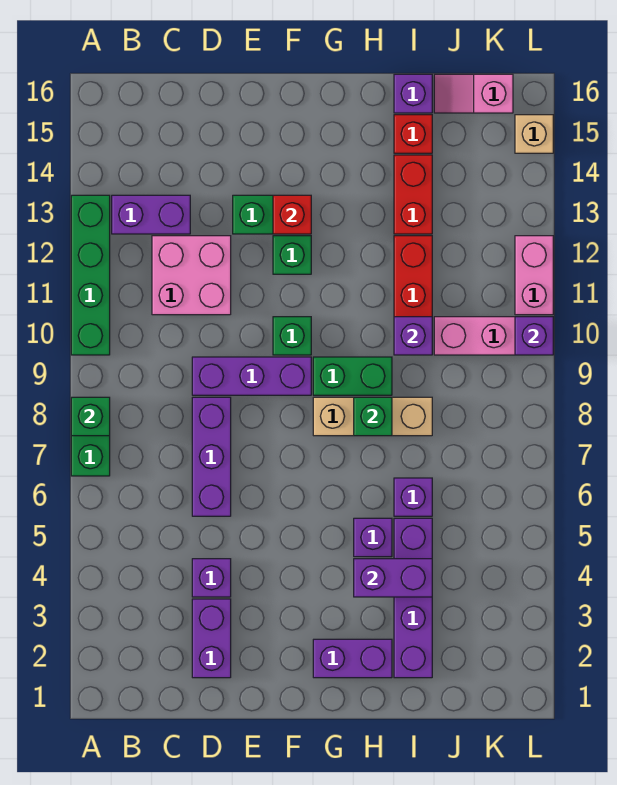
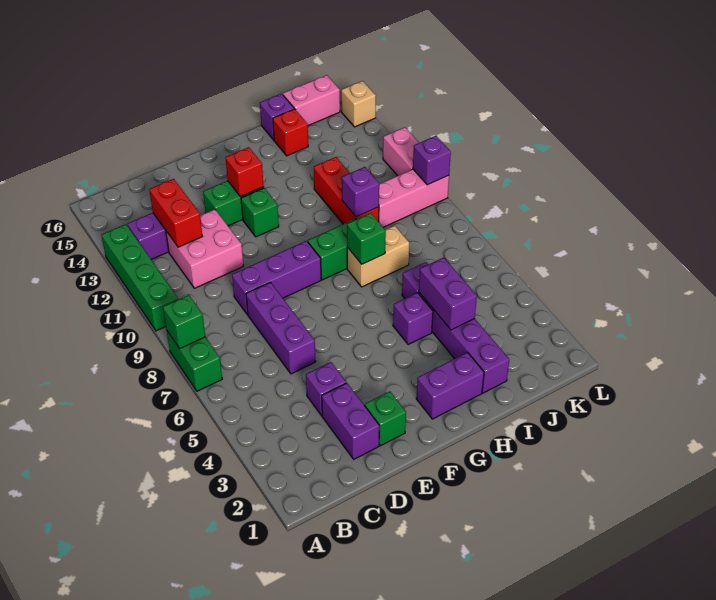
green brick F10 level 1 -> green brick E2 level 1
tan brick G8:I8 level 1 -> tan brick H8:I8 level 1
purple brick H4:I4 level 2 -> purple brick I4:I5 level 2
red brick I13:I14 level 1 -> red brick C12:C13 level 2
pink slope J16:K16 level 1 top K -> pink brick J16:K16 level 1

